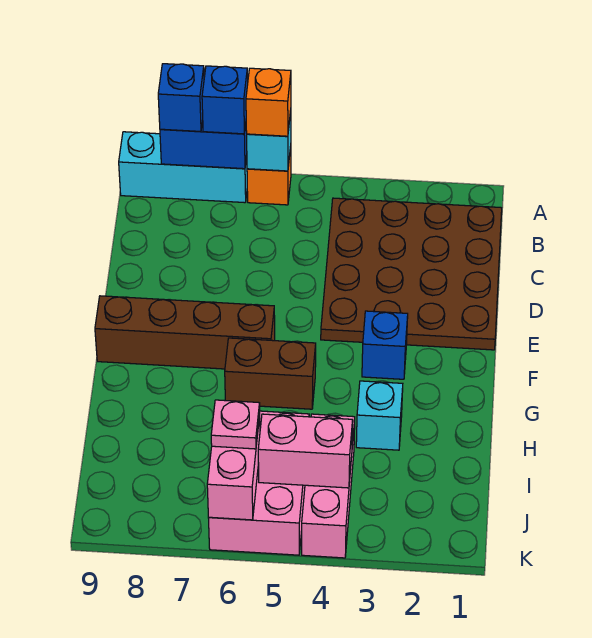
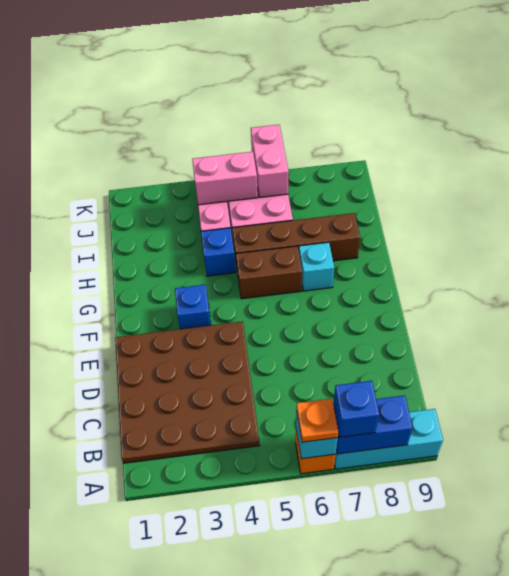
orange brick A6 level 3 -> orange plate A6 level 3
blue brick A8 level 3 -> blue brick H4 level 1
brown brick F6:F9 level 1 -> brown brick H5:H8 level 1
cyan brick H3 level 1 -> cyan brick G7 level 1
pink plate J6 level 3 -> none

